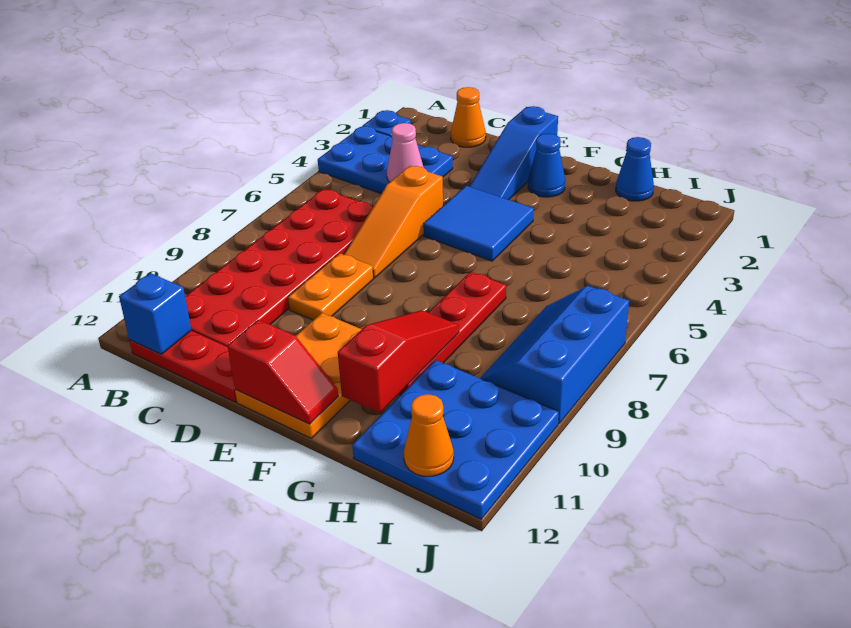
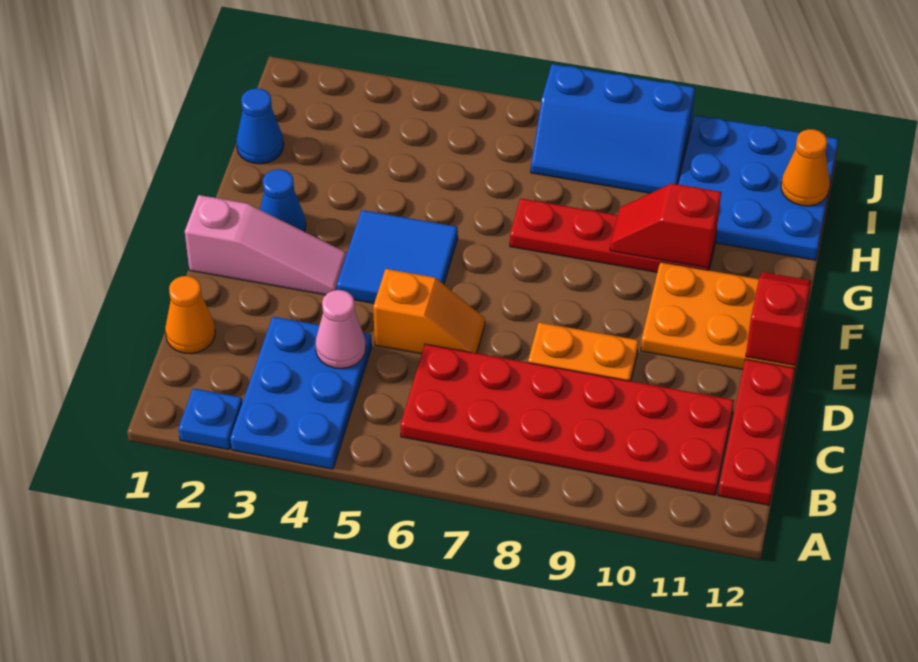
blue brick B12 level 2 -> none
orange slope D5:D7 level 1 top 5 -> orange slope D5:D6 level 1 top 5
blue slope E1:E3 level 1 top 1 -> pink slope E1:E3 level 1 top 1
red slope G9:G11 level 2 top 11 -> red slope G9:G10 level 2 top 10

